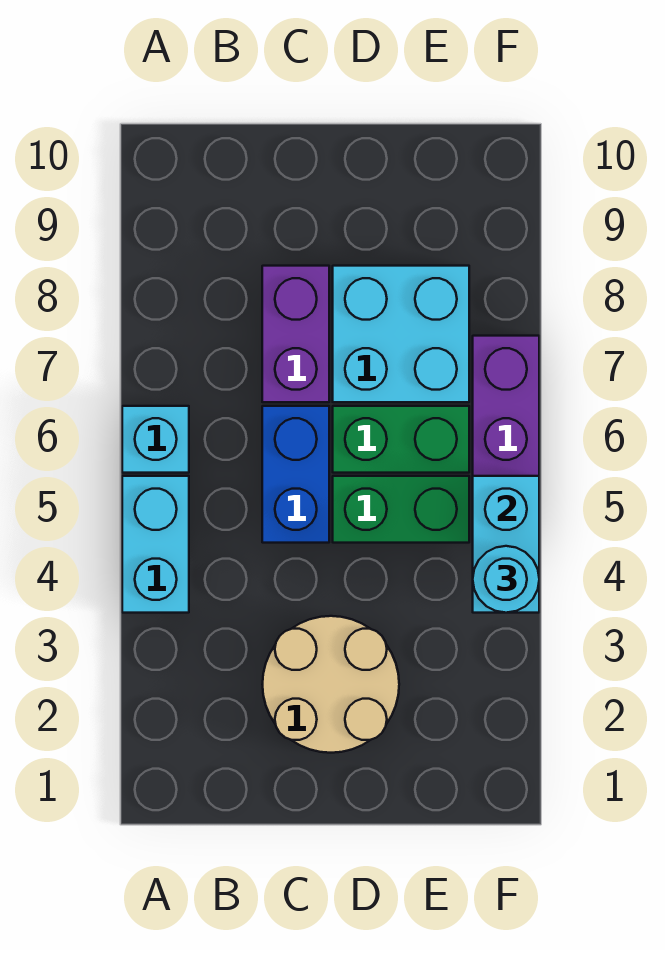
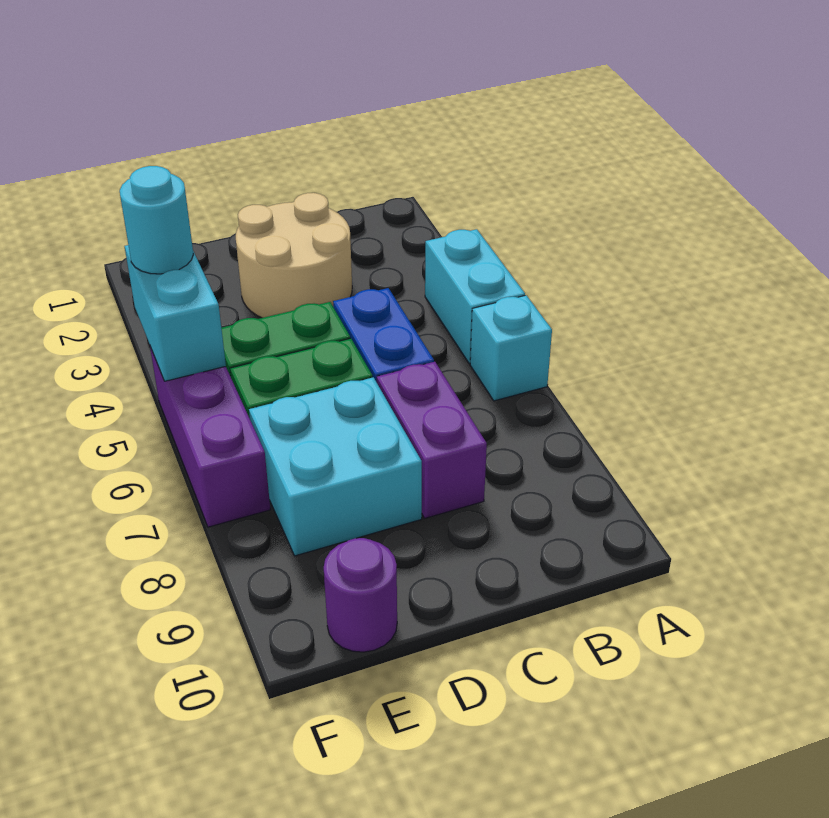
none -> purple round brick E10 level 1

